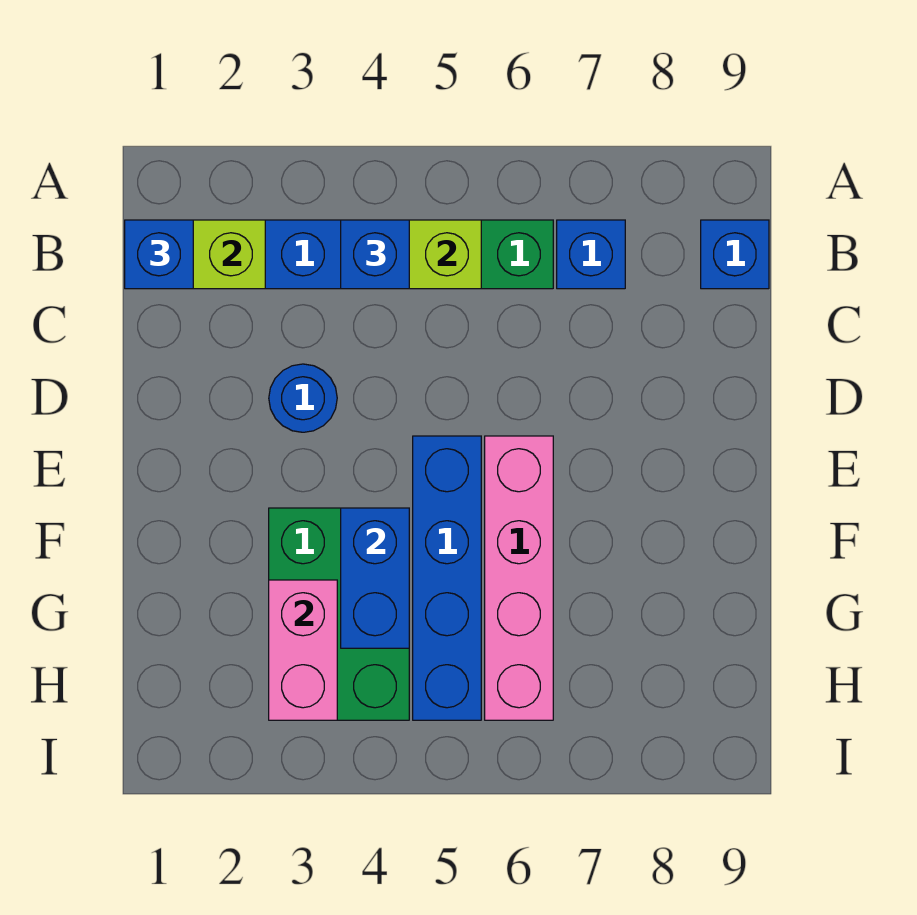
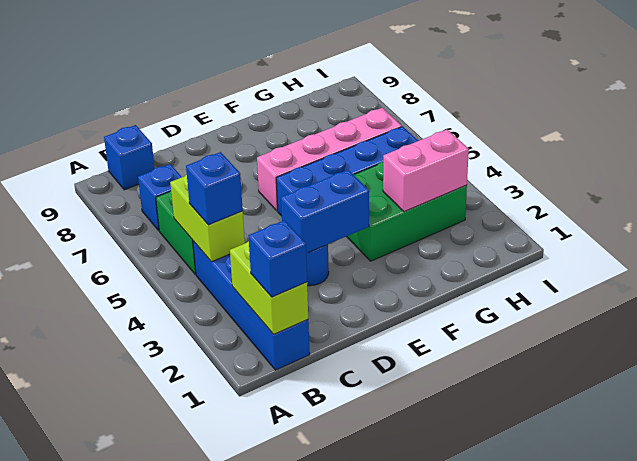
blue brick F4:G4 level 2 -> blue brick D3:E3 level 2

